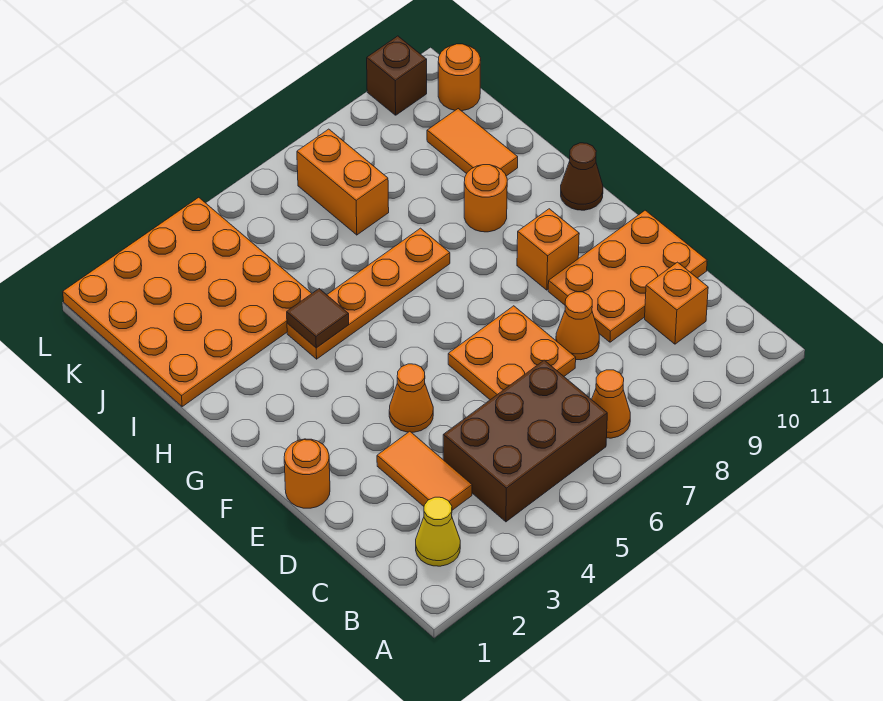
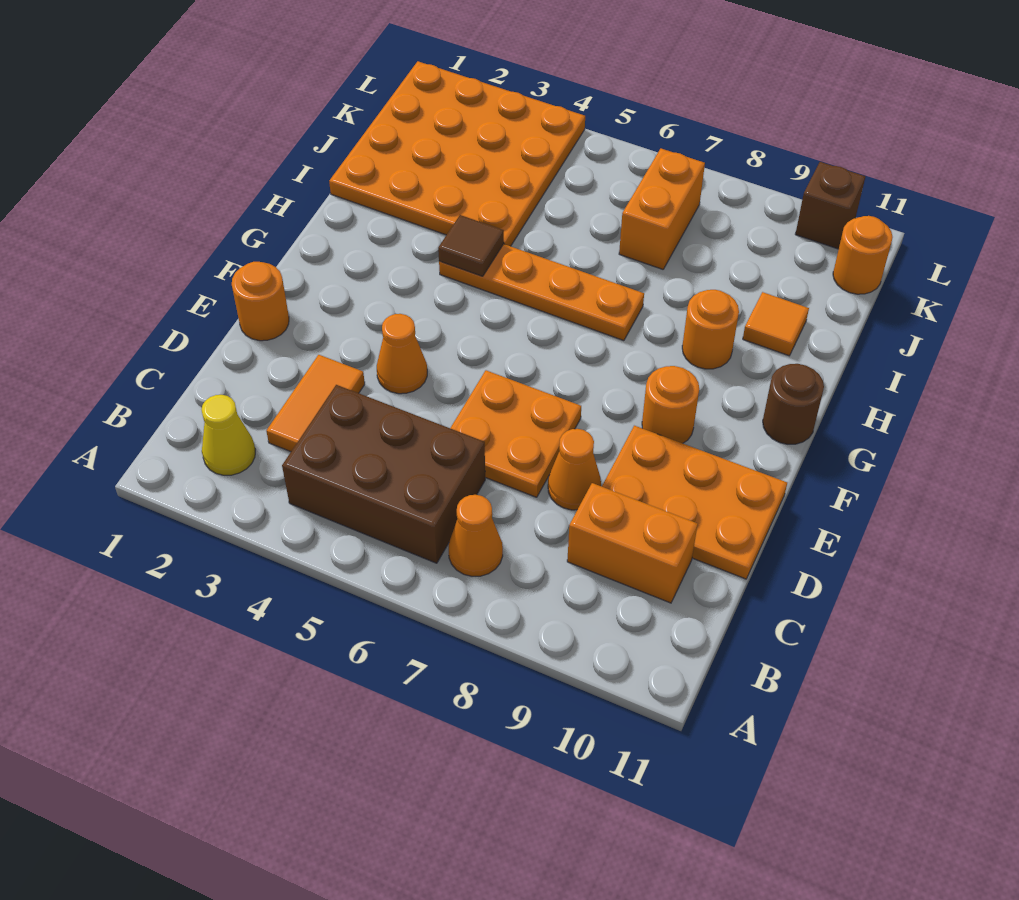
orange brick C10 level 1 -> orange brick C9:C10 level 1
orange brick F9 level 1 -> orange round brick F9 level 1
brown cone G11 level 1 -> brown round brick G11 level 1
orange tile I10:J10 level 1 -> orange tile I10 level 1

